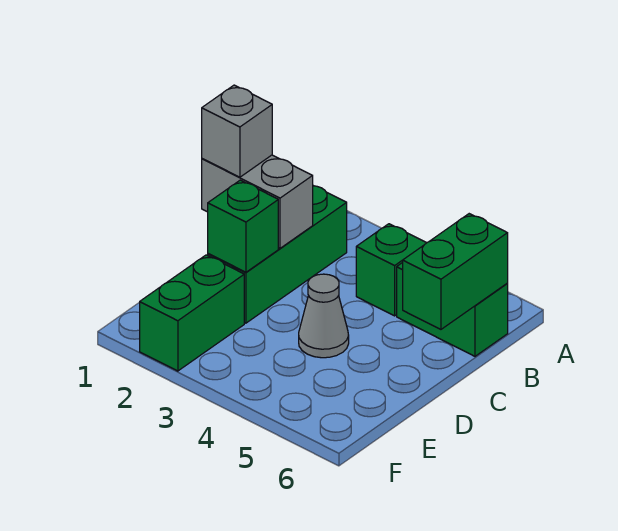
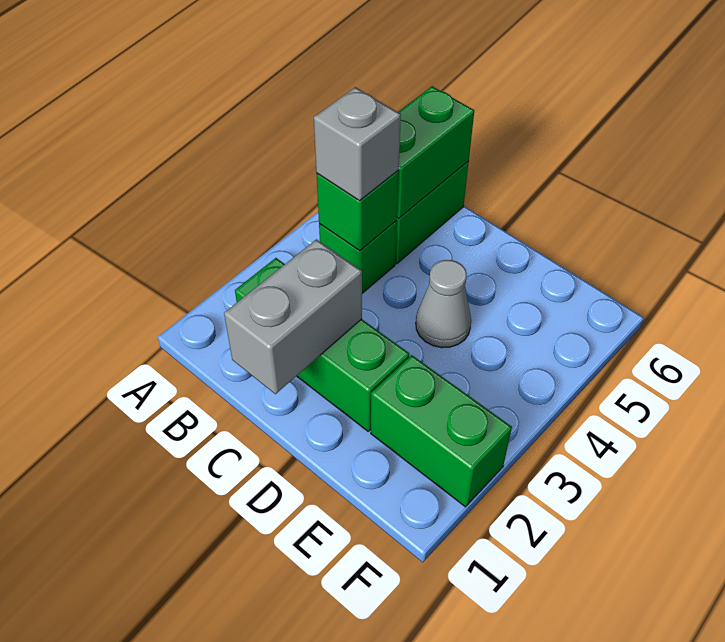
green brick B6:C6 level 2 -> green brick B5:B6 level 2
grey brick C1 level 3 -> grey brick B4 level 3
green brick D2 level 2 -> green brick B4 level 2

